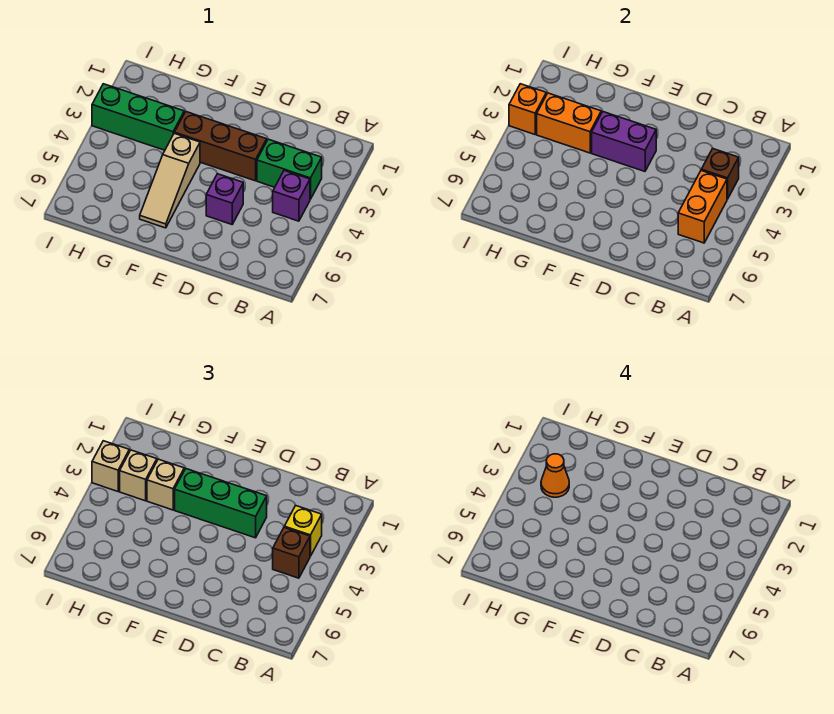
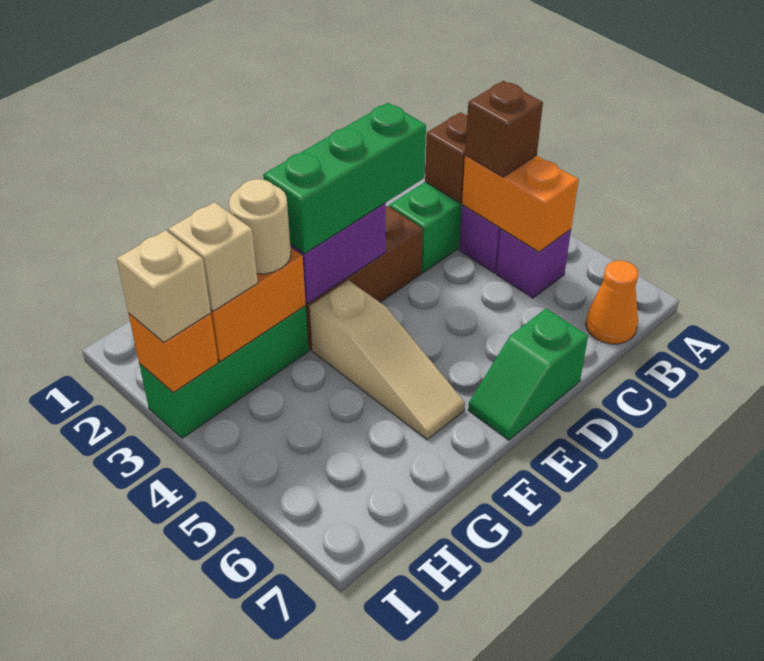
yellow brick B3 level 3 -> none
purple brick D5 level 1 -> purple brick B5 level 1
none -> green slope D7:E7 level 1 top D
tan brick G3 level 3 -> tan round brick G3 level 3
orange cone H3 level 4 -> orange cone B7 level 1

